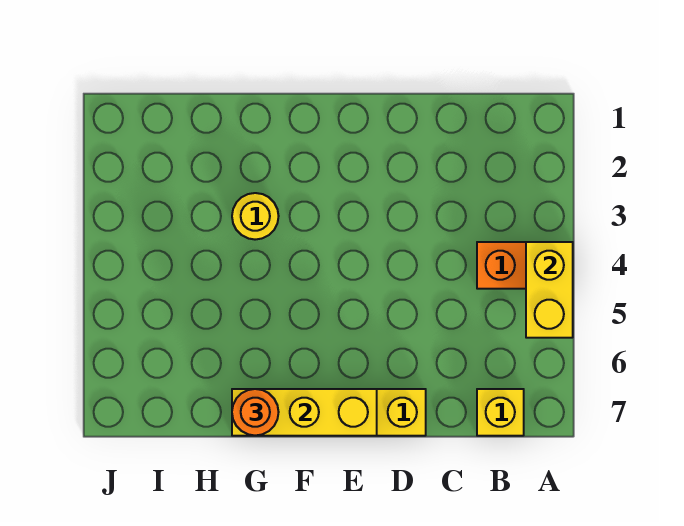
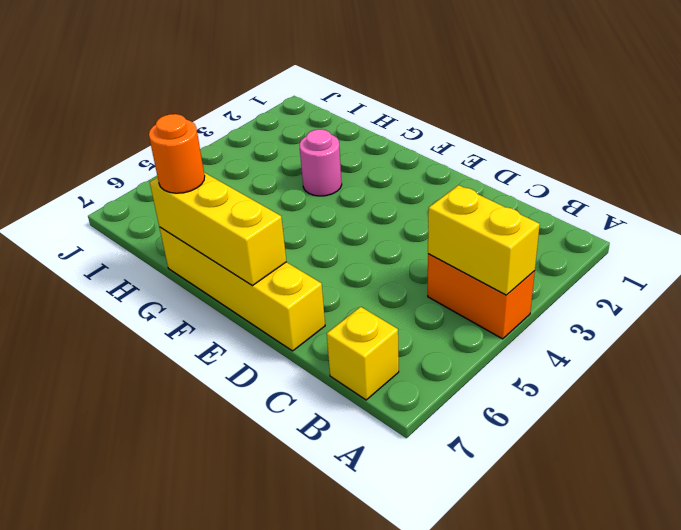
yellow brick A4:A5 level 2 -> yellow brick A4:B4 level 2
yellow round brick G3 level 1 -> pink round brick G3 level 1

